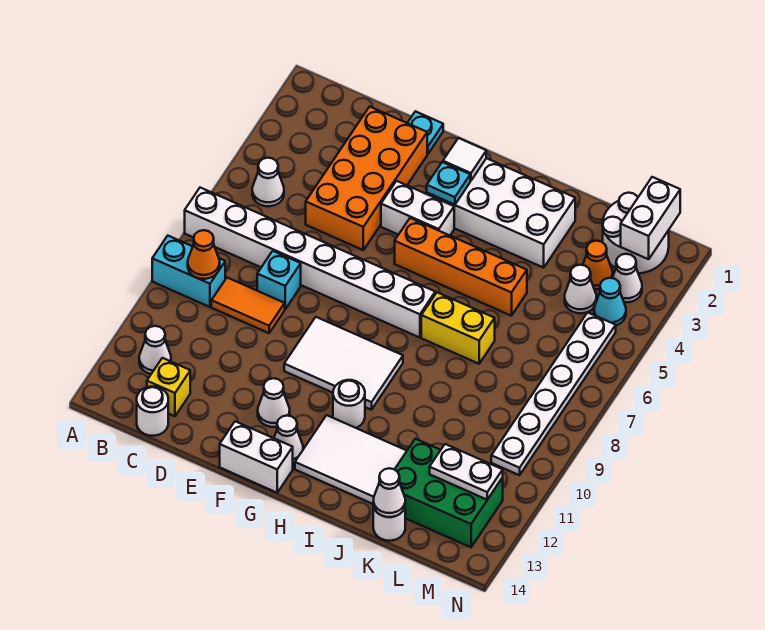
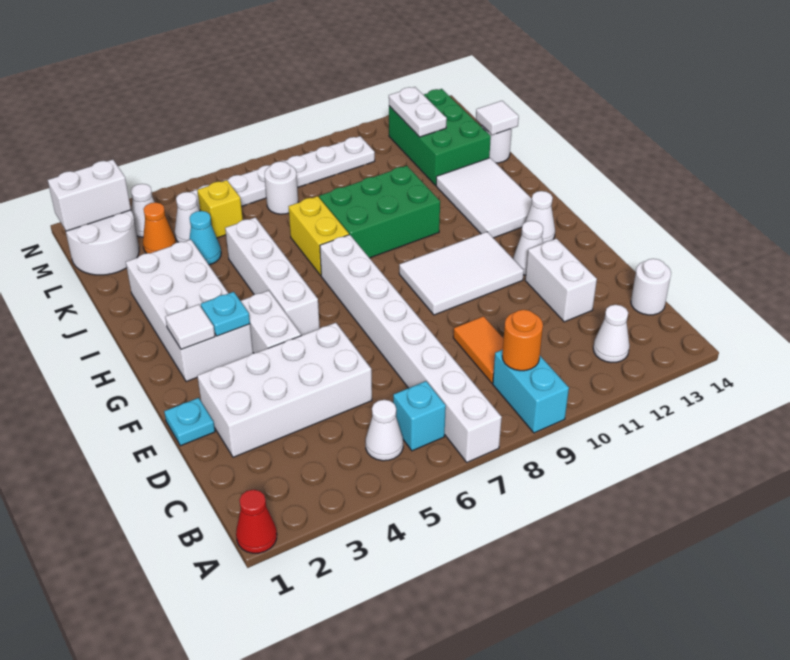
none -> red cone A1 level 1
orange cone B9 level 2 -> orange round brick B9 level 2
yellow brick C13 level 1 -> yellow brick L5 level 1
orange brick D2:E5 level 1 -> white brick D2:E5 level 1
cyan brick D8 level 1 -> cyan brick B6 level 1
white tile F9:H10 level 1 -> white tile F9:G11 level 1
white brick F14:G14 level 1 -> white brick D12:E12 level 1
orange brick G5:J5 level 1 -> white brick G5:J5 level 1
white round brick H11 level 1 -> white round brick L7 level 1
none -> green brick I8:J10 level 1
white cone K14 level 2 -> white tile K14 level 2
cyan cone M4 level 1 -> cyan cone K4 level 1

